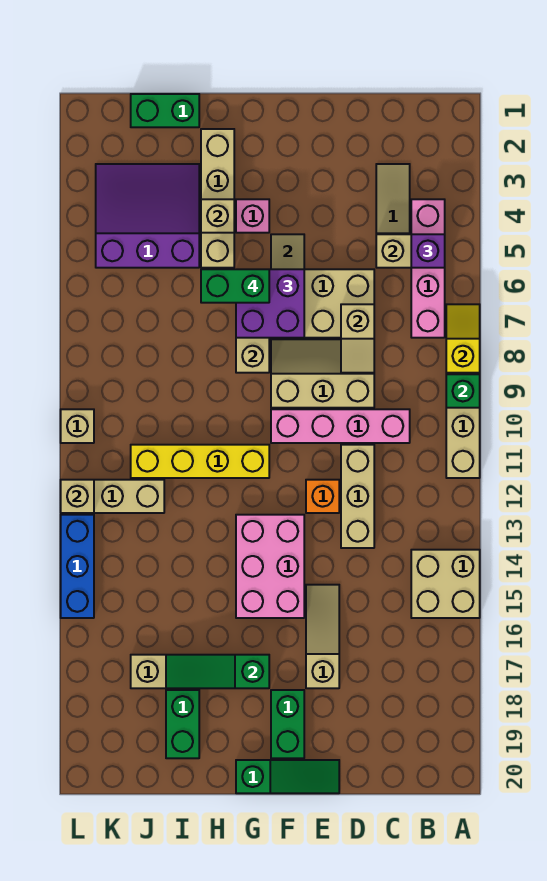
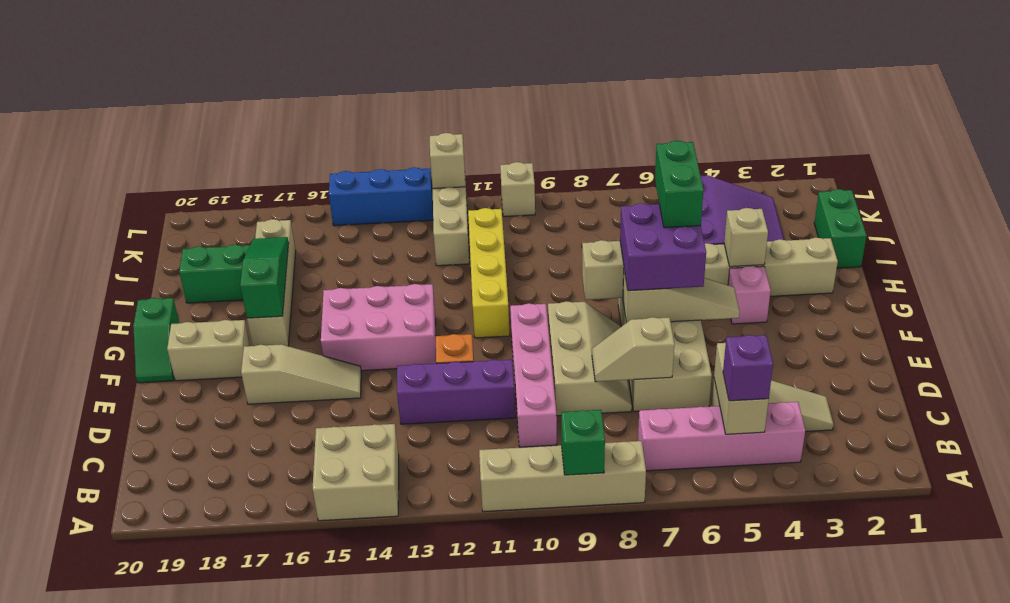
yellow slope A7:A8 level 2 top 8 -> none
tan brick D11:D13 level 1 -> purple brick D11:D13 level 1
green slope E20:G20 level 1 top G -> green slope F20:G20 level 1 top G
green brick F18:F19 level 1 -> tan brick F18:F19 level 1

